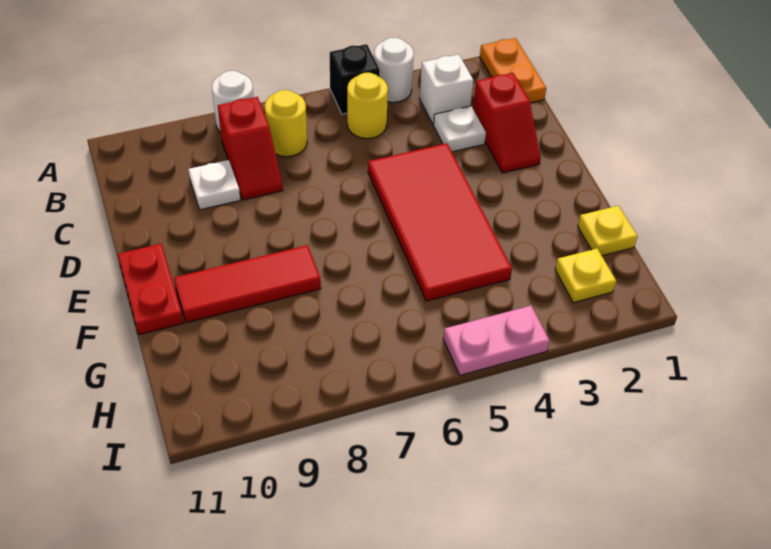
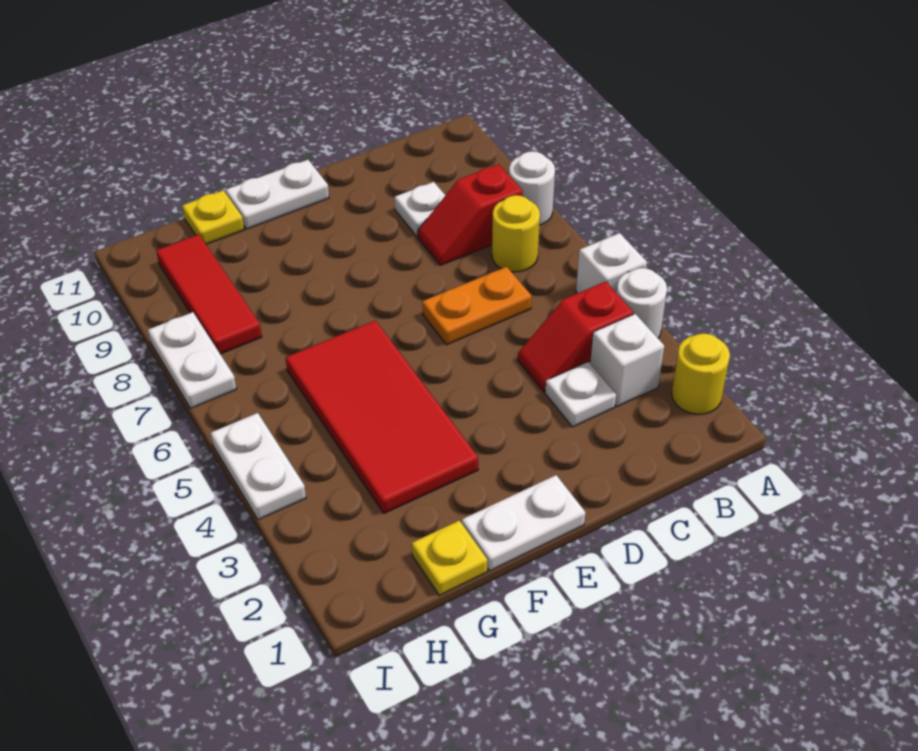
orange plate A1:B1 level 1 -> orange plate C6:D6 level 1
black brick A5 level 1 -> white brick A5 level 1
yellow round brick B5 level 1 -> yellow round brick A2 level 1
red slope C2:D2 level 1 top C -> red slope B4:C4 level 1 top B
red tile D4:G5 level 1 -> red tile F3:G6 level 1
none -> white plate E1:F1 level 1
red plate E11:F11 level 1 -> white plate E11:F11 level 1
red tile F8:F10 level 1 -> red tile H8:H10 level 1
yellow plate H2 level 1 -> yellow plate G11 level 1
pink plate I4:I5 level 1 -> white plate I4:I5 level 1
none -> white plate I7:I8 level 1

